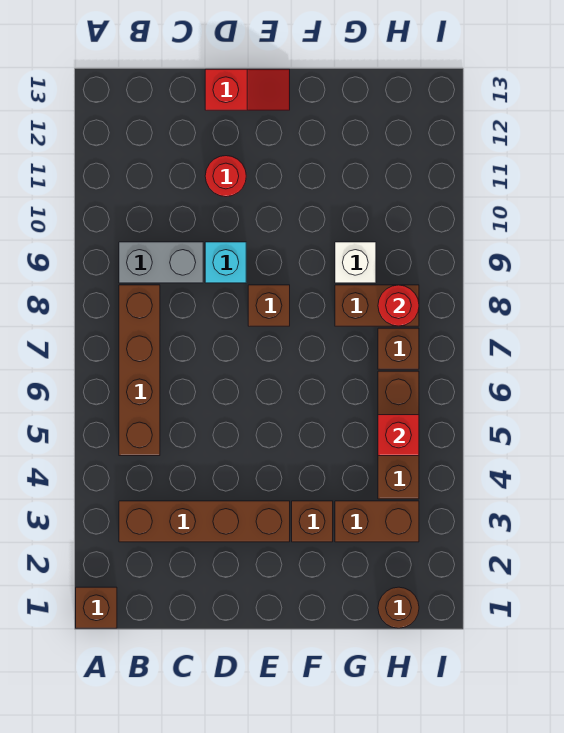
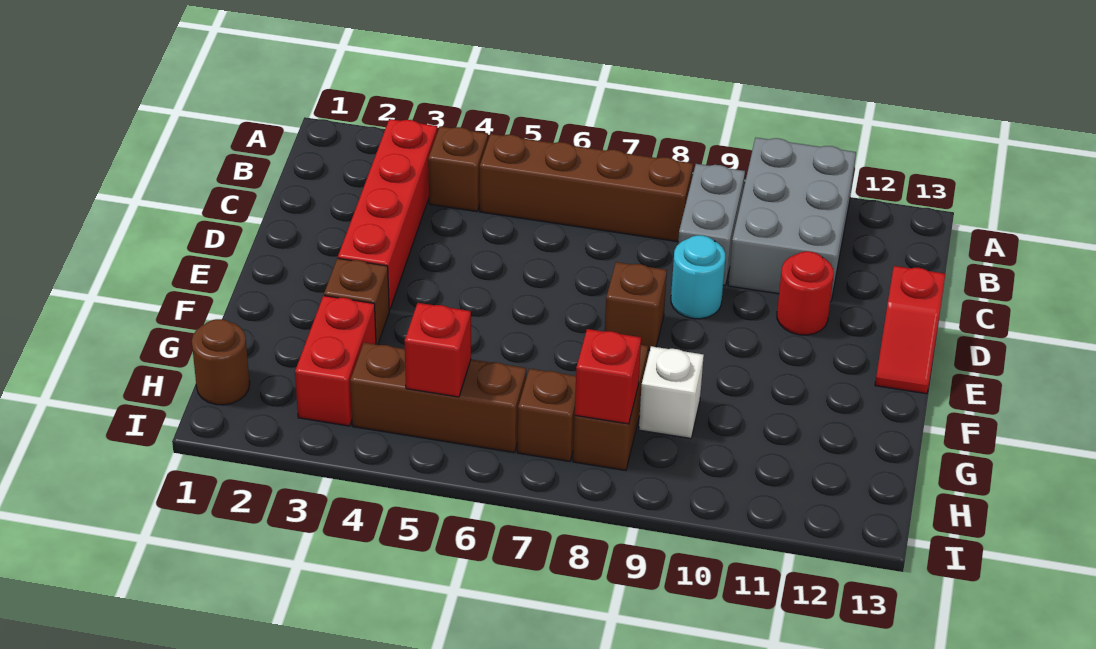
brown brick A1 level 1 -> brown brick B4 level 1
none -> grey brick A10:C11 level 1
brown brick B3:E3 level 1 -> red brick B3:E3 level 1
cyan brick D9 level 1 -> cyan round brick D9 level 1
brown brick G3:H3 level 1 -> red brick G3:H3 level 1
red round brick H8 level 2 -> red brick H8 level 2

